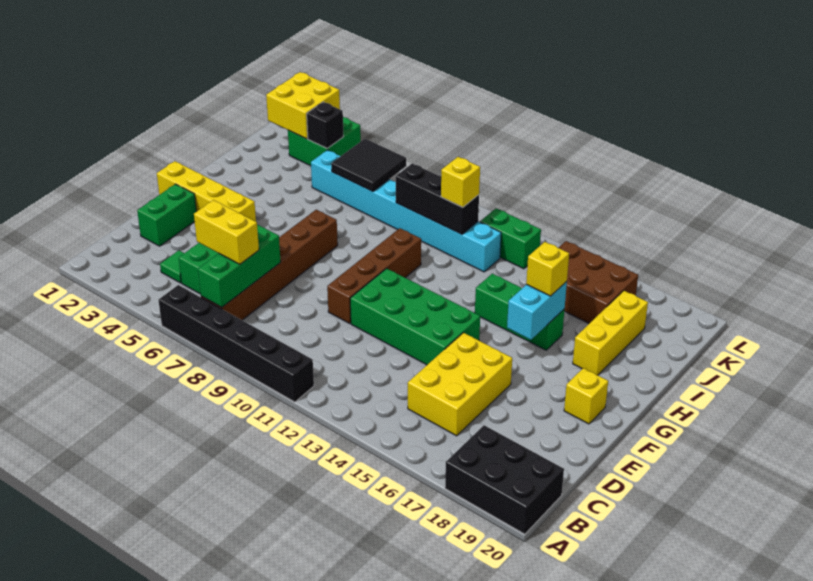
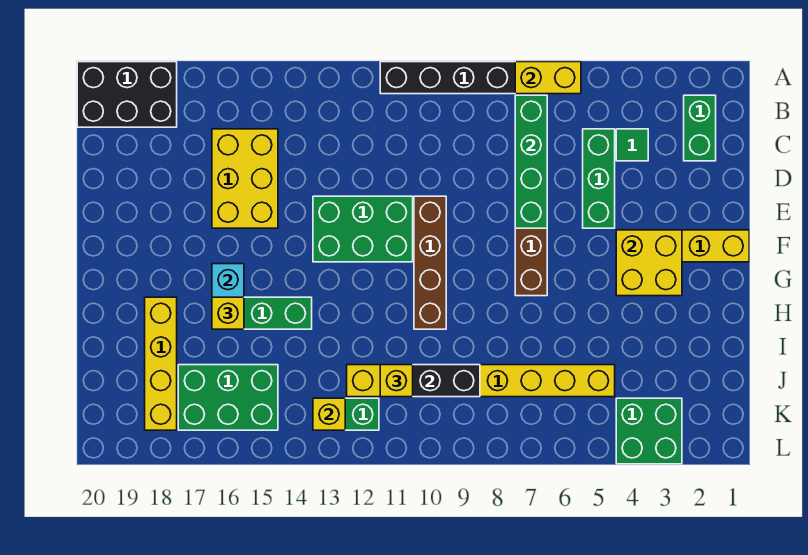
green brick B7:D7 level 2 -> green brick B7:E7 level 2
yellow brick C6:C7 level 3 -> yellow brick A6:A7 level 2
green brick D2:E2 level 1 -> green brick B2:C2 level 1
green brick E11:F14 level 1 -> green brick E11:F13 level 1
yellow brick F19 level 1 -> yellow brick K13 level 2
yellow brick H18:J18 level 1 -> yellow brick H18:K18 level 1
cyan brick J5:J12 level 1 -> yellow brick J5:J12 level 1
black tile J6:K7 level 2 -> none
brown brick J15:K17 level 1 -> green brick J15:K17 level 1
yellow brick K2:L3 level 2 -> yellow brick F3:G4 level 2
black brick K4 level 2 -> none

